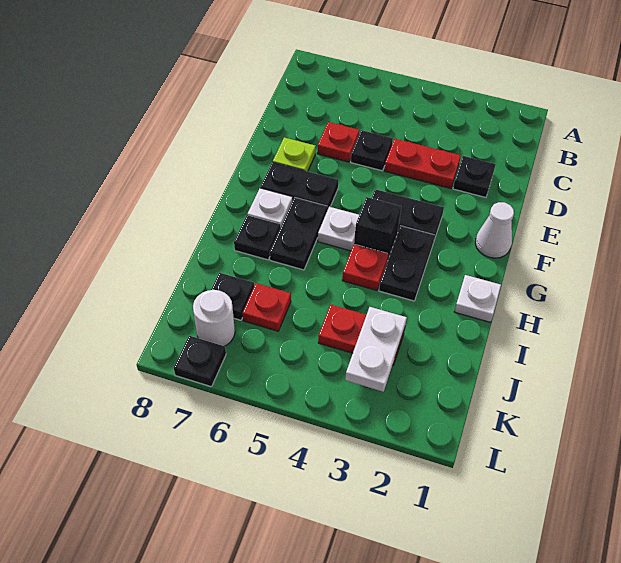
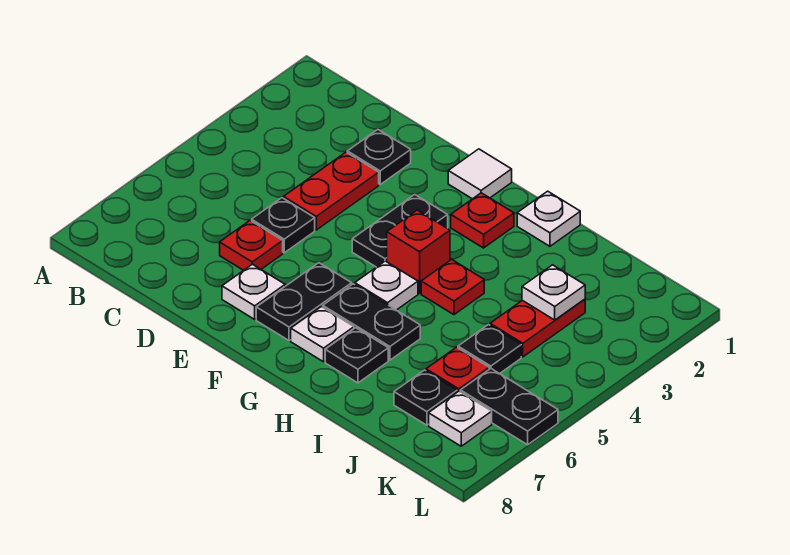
lime plate E7 level 1 -> white plate E7 level 1
white cone F1 level 1 -> white tile F1 level 1
none -> red plate G2 level 1
black plate G3:H3 level 1 -> black plate K6:L6 level 1
black brick G4 level 1 -> red brick G4 level 1
white plate J3:K3 level 2 -> white plate J3 level 2
white round brick K7 level 1 -> white plate K7 level 1
black plate L7 level 1 -> black plate J5 level 1

